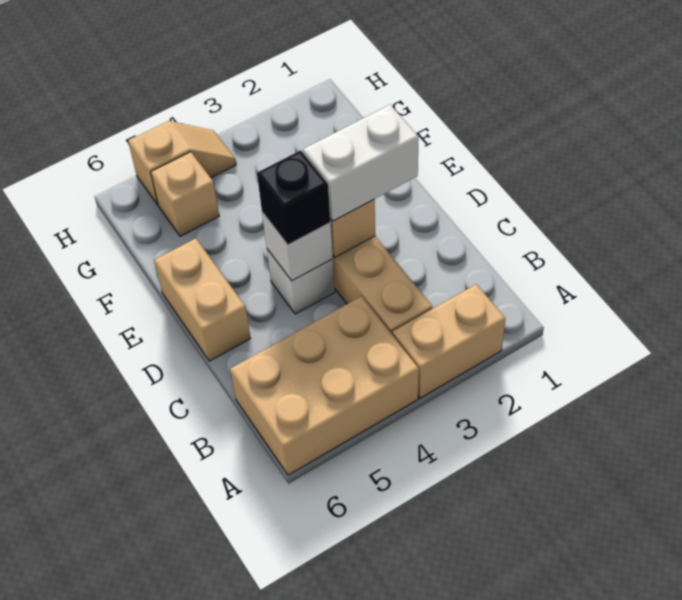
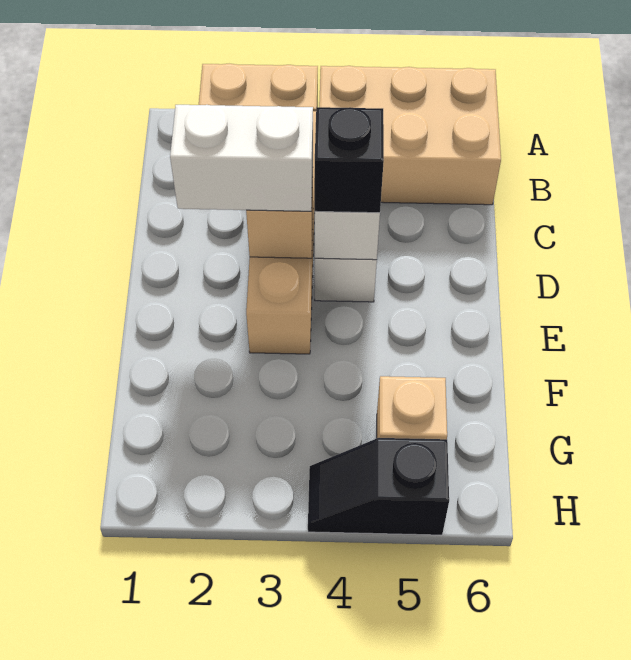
tan brick D6:E6 level 1 -> none
tan slope H4:H5 level 1 top 5 -> black slope H4:H5 level 1 top 5

